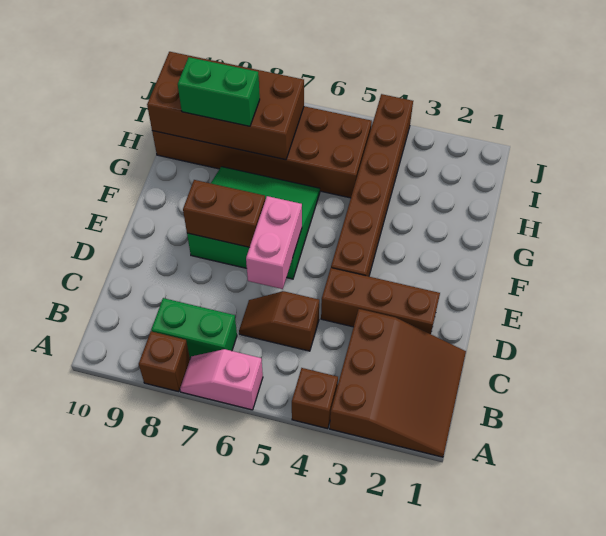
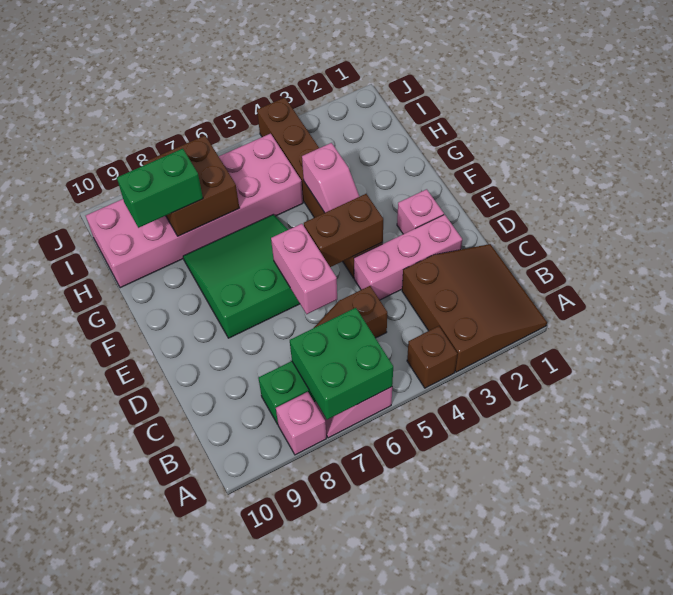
none -> green brick A6:B7 level 2
brown brick A8 level 1 -> pink brick A8 level 1
brown brick D2:D4 level 1 -> pink brick D2:D4 level 1
none -> pink brick E2 level 1
brown brick E7:E8 level 2 -> brown brick E4:E5 level 2
none -> pink slope F4:G4 level 2 top G
brown brick H5:I10 level 1 -> pink brick H5:I10 level 1
brown brick H7:I10 level 2 -> brown brick H7:I8 level 2

